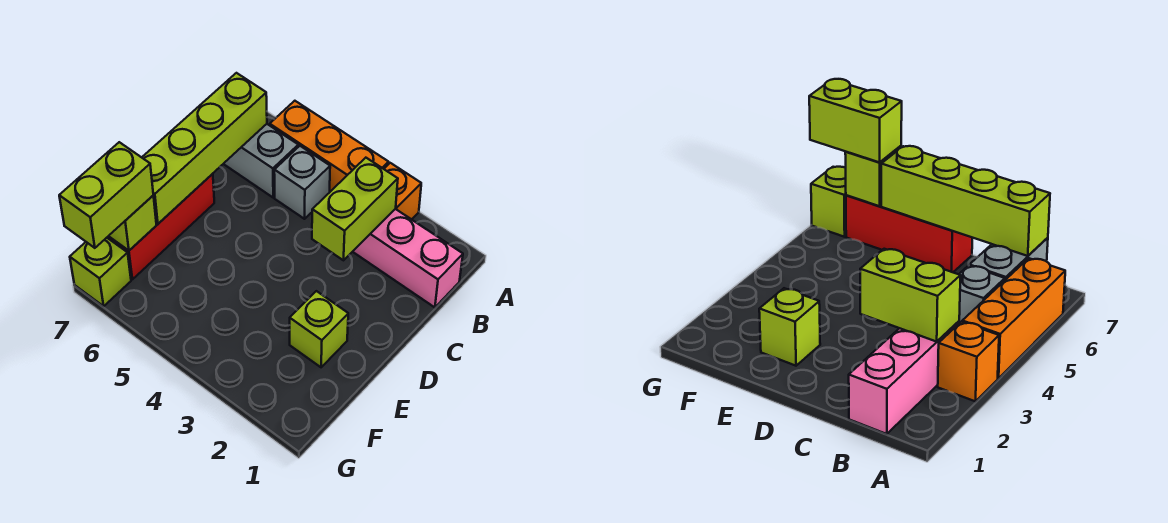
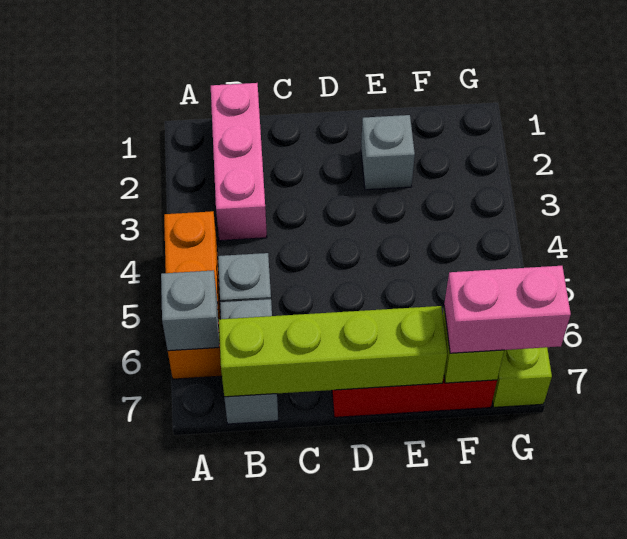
orange brick A3 level 1 -> none
none -> grey brick A6 level 2
lime brick B3:C3 level 2 -> none
lime brick E2 level 1 -> grey brick E2 level 1
lime brick F7:G7 level 3 -> pink brick F7:G7 level 3

